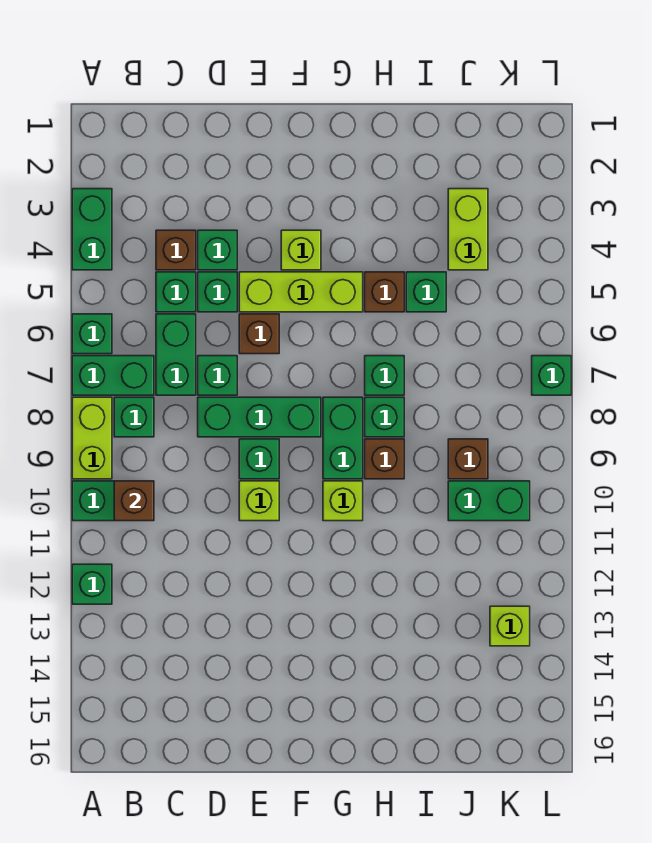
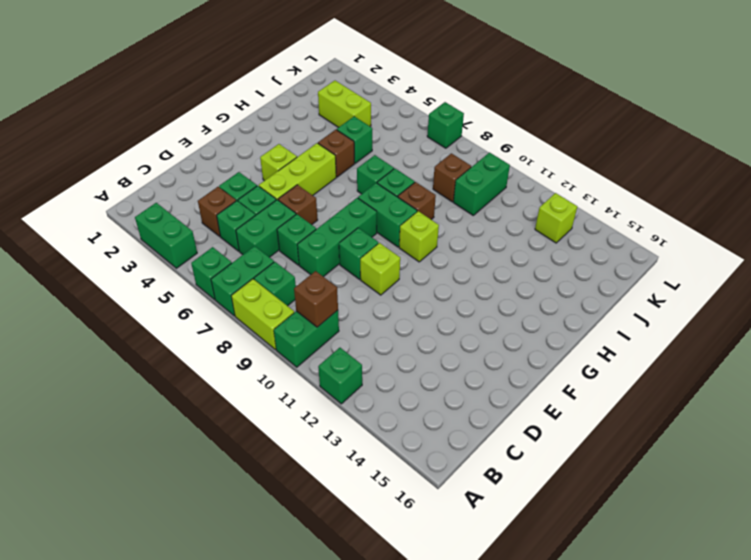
green brick C6:C7 level 1 -> green brick C6:D6 level 1

